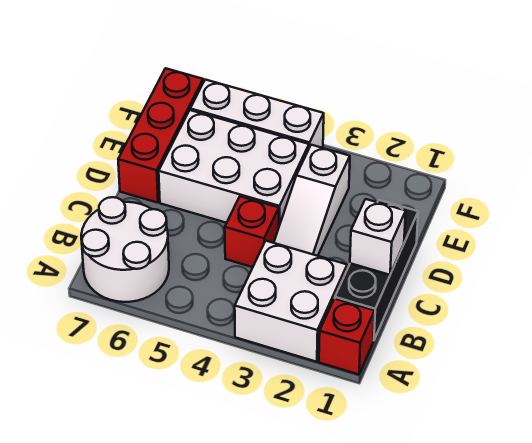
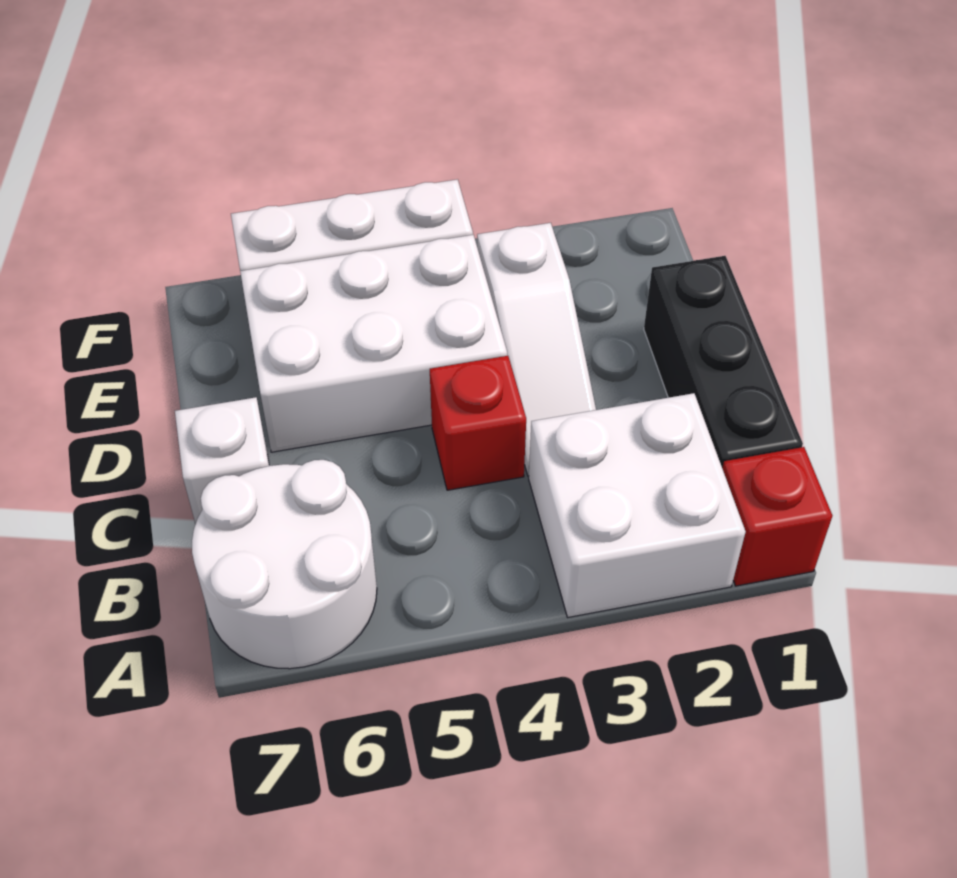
white brick C1 level 2 -> white brick C7 level 1
red brick D7:F7 level 1 -> none

